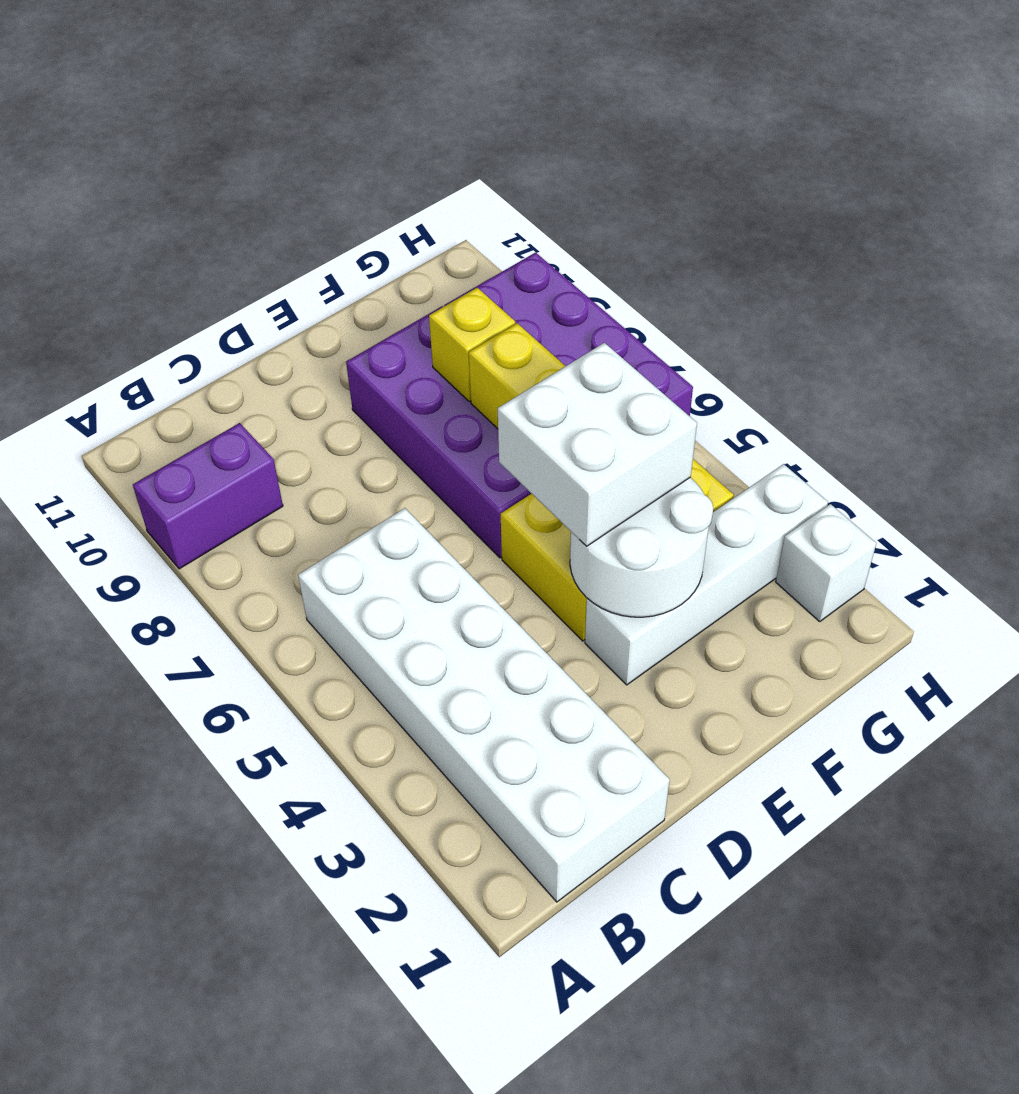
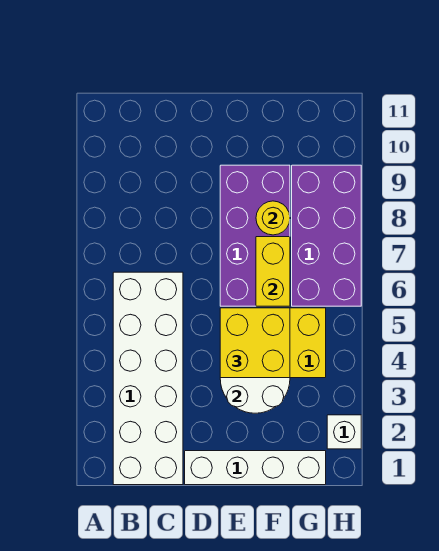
purple brick A9:B9 level 1 -> none
white brick E3:H3 level 1 -> white brick D1:G1 level 1
white brick E4:F5 level 3 -> yellow brick E4:F5 level 3
yellow brick F8 level 2 -> yellow round brick F8 level 2

